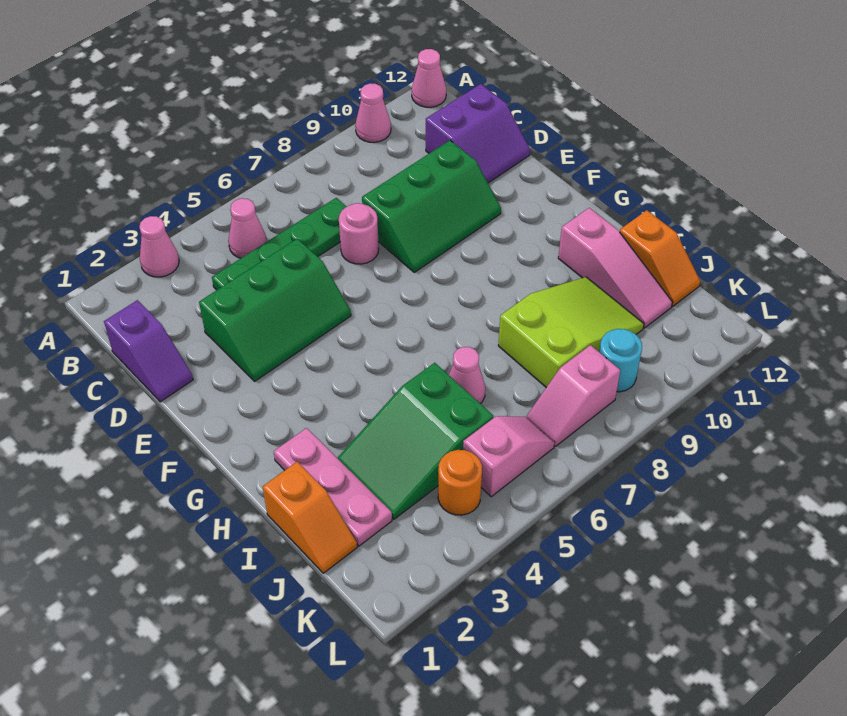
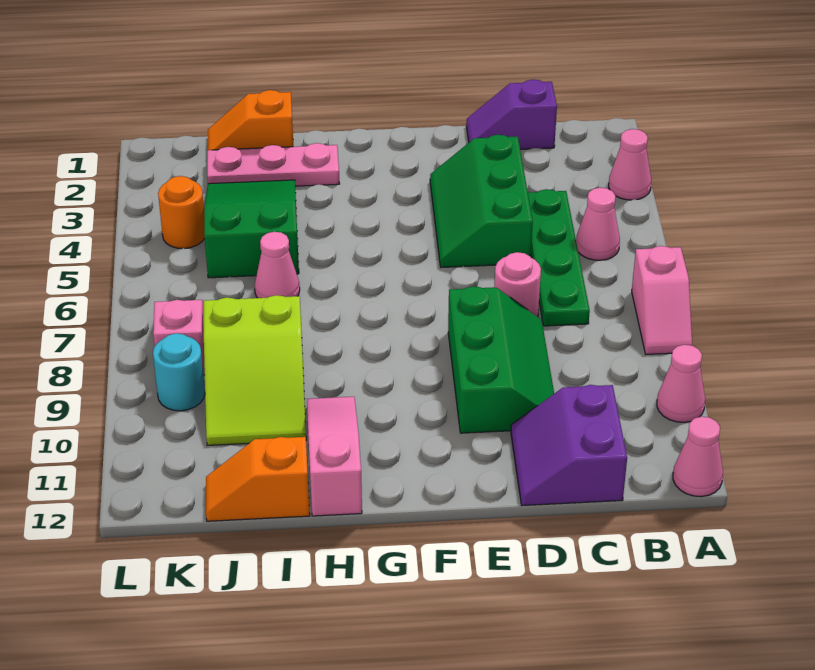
green slope D8:E10 level 1 top D -> green slope D8:E10 level 1 top E
pink slope H11:J11 level 1 top H -> pink slope H10:H12 level 1 top 12
pink slope K5:K6 level 1 top 5 -> pink slope A7:A8 level 1 top 7

